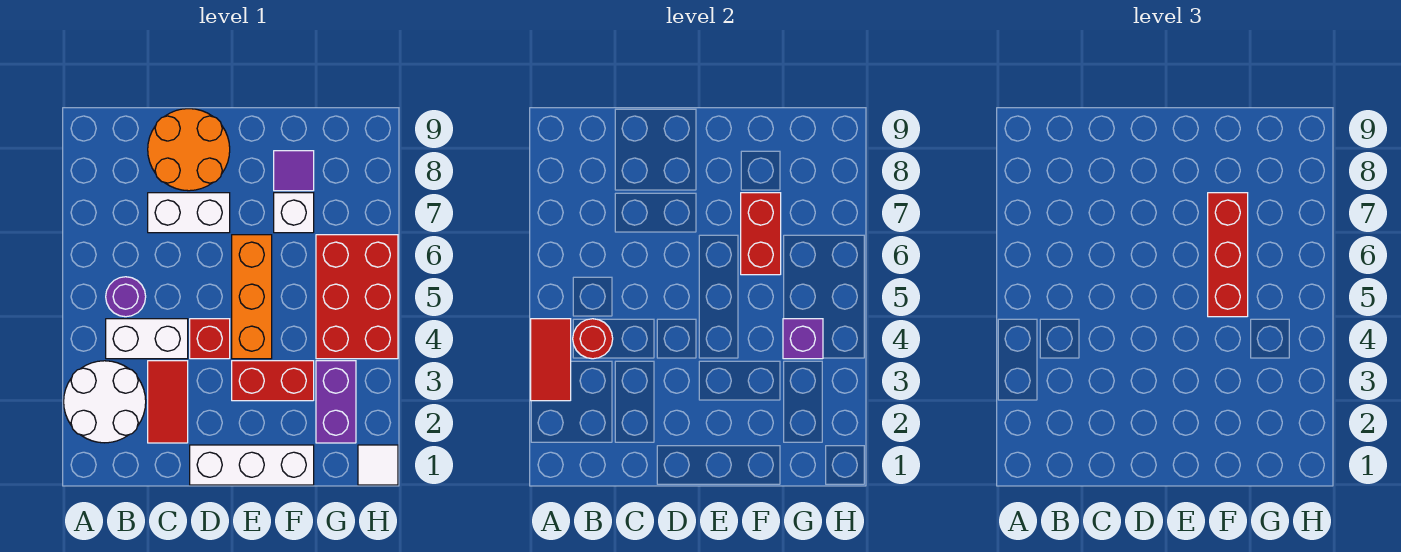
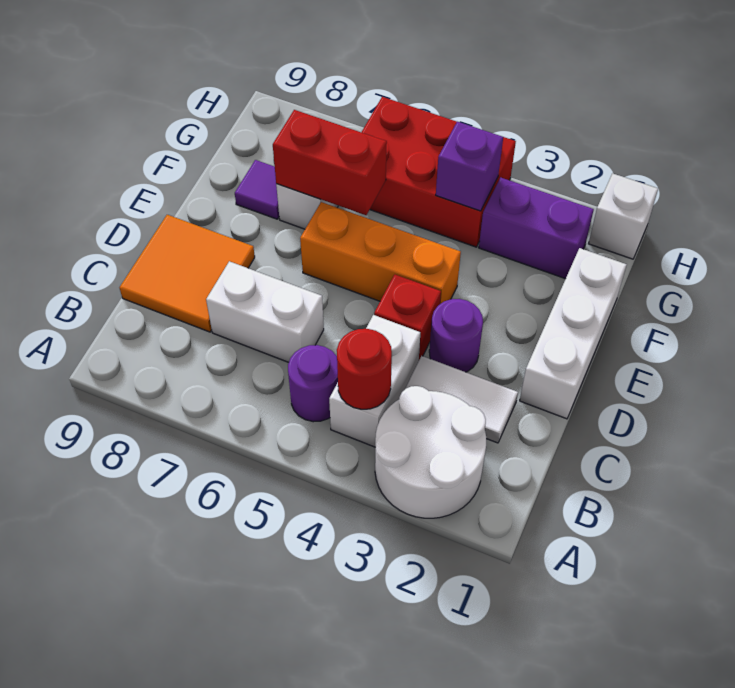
red tile A3:A4 level 2 -> none
red tile C2:C3 level 1 -> white tile C2:C3 level 1
white brick C7:D7 level 1 -> white brick C6:C7 level 1
orange round brick C8:D9 level 1 -> orange tile C8:D9 level 1
none -> purple round brick D3 level 1
red brick E3:F3 level 1 -> none
red brick F5:F7 level 3 -> none
white tile H1 level 1 -> white brick H1 level 1

